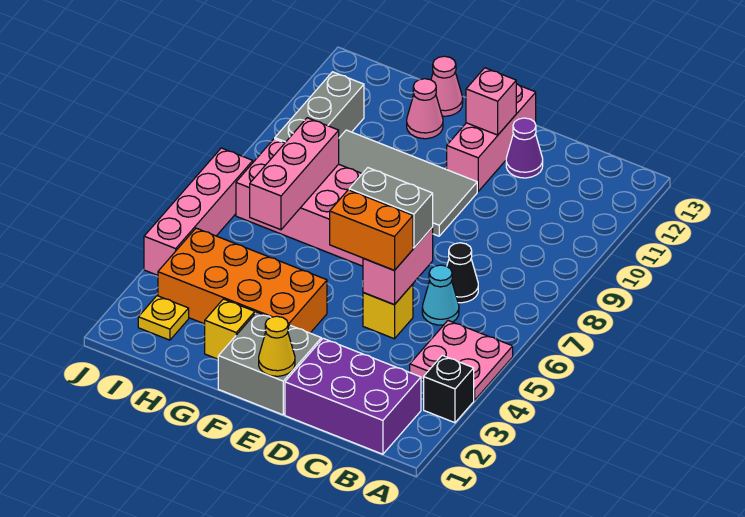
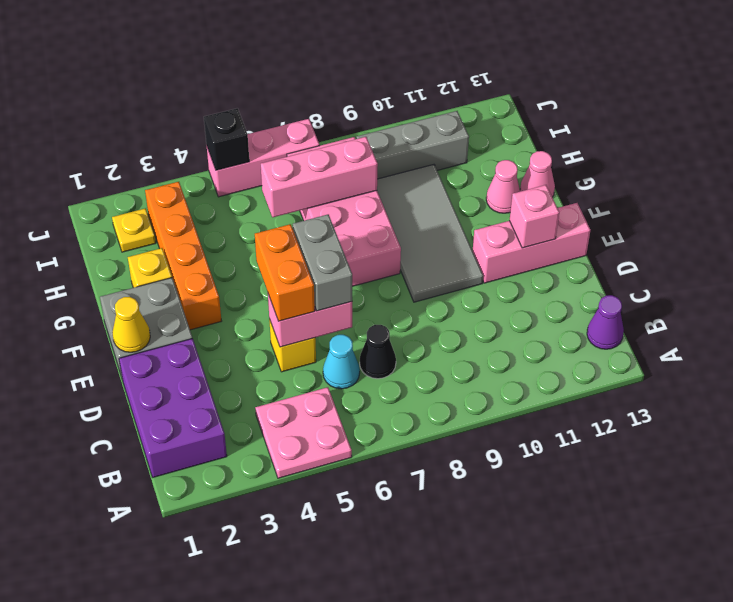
black brick A3 level 1 -> black brick J5 level 2
purple cone D12 level 1 -> purple cone B13 level 1
orange brick F3:I4 level 1 -> orange brick F3:I3 level 1
pink brick J4:J7 level 1 -> pink brick J5:J7 level 1

